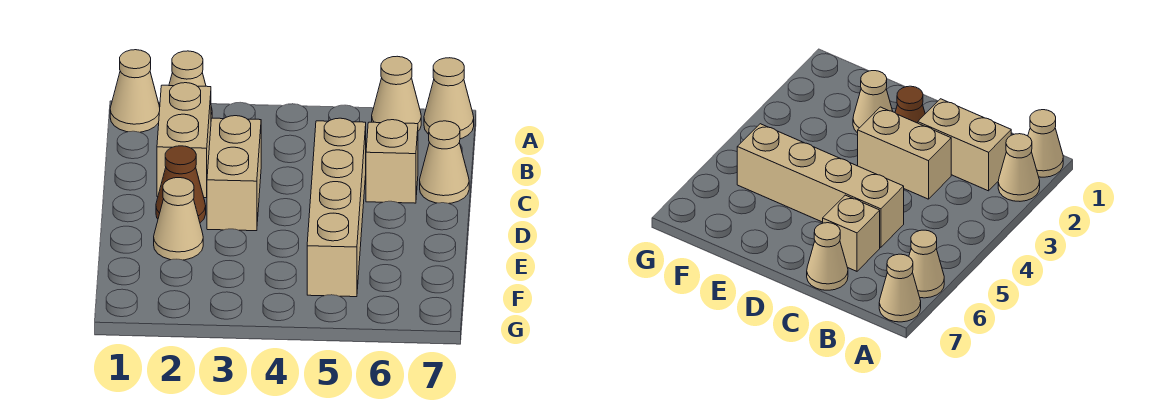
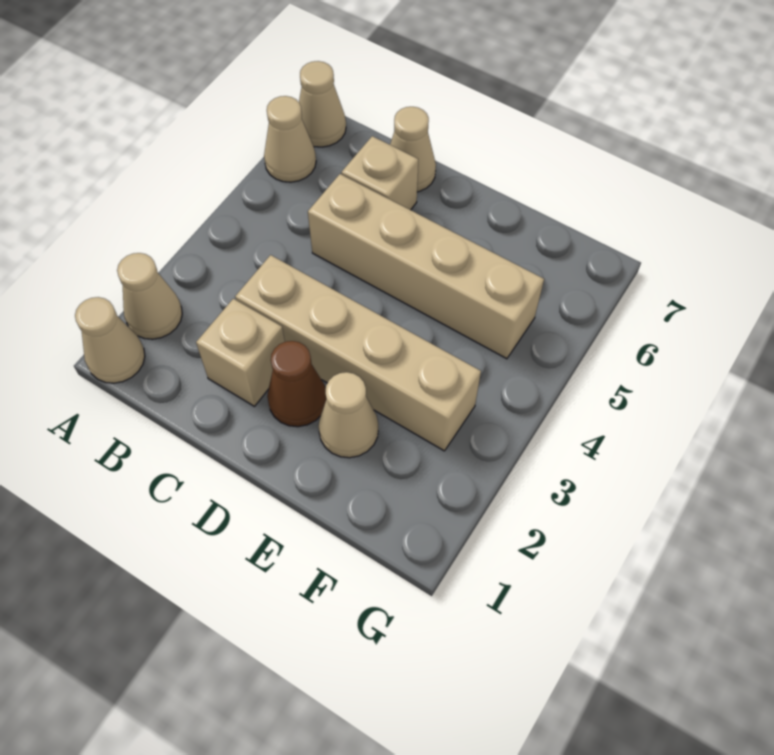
tan brick B2:C2 level 1 -> tan brick C2 level 1
tan brick C3:D3 level 1 -> tan brick C3:F3 level 1

